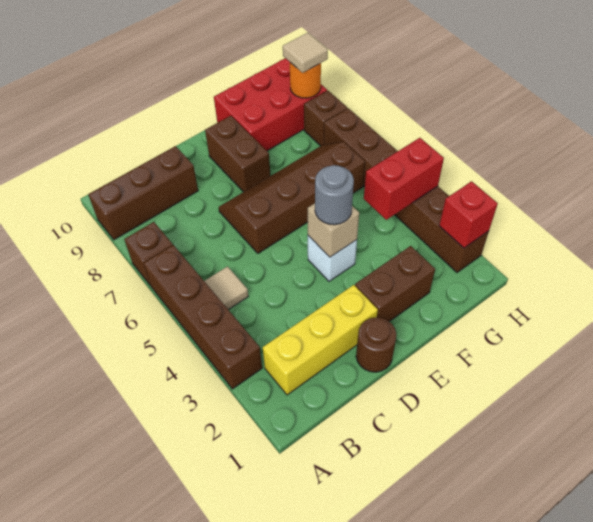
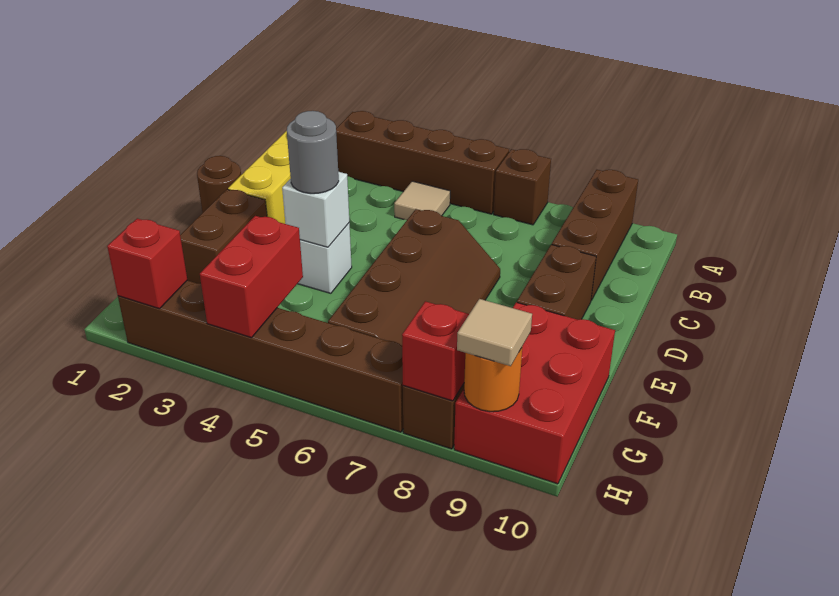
tan brick E4 level 2 -> white brick E4 level 2
brown brick E8:E9 level 1 -> brown brick D9:E9 level 1
none -> red brick H8 level 2

